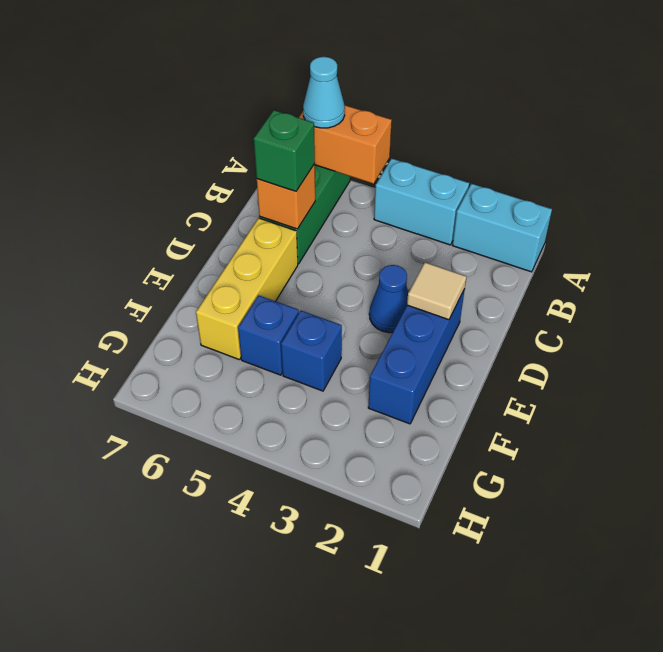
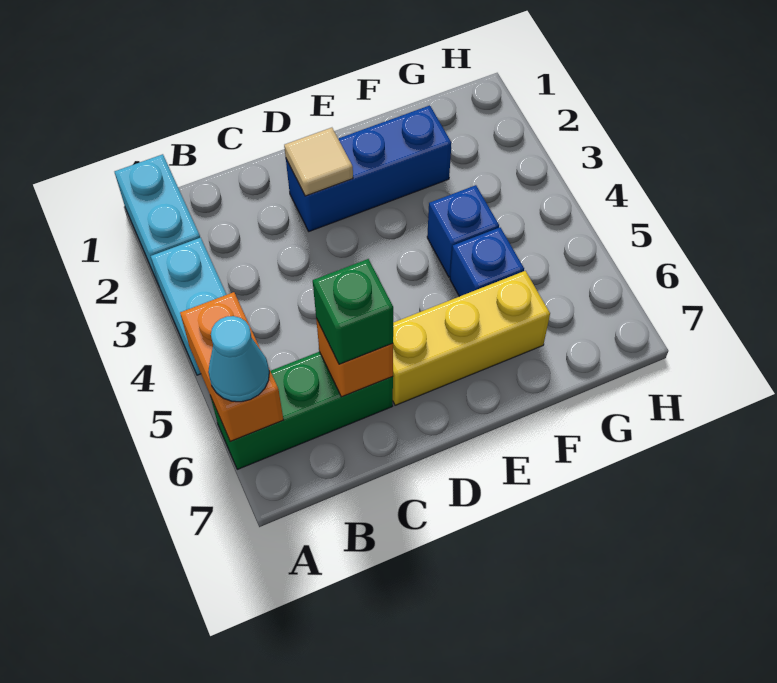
blue cone D3 level 1 -> none

